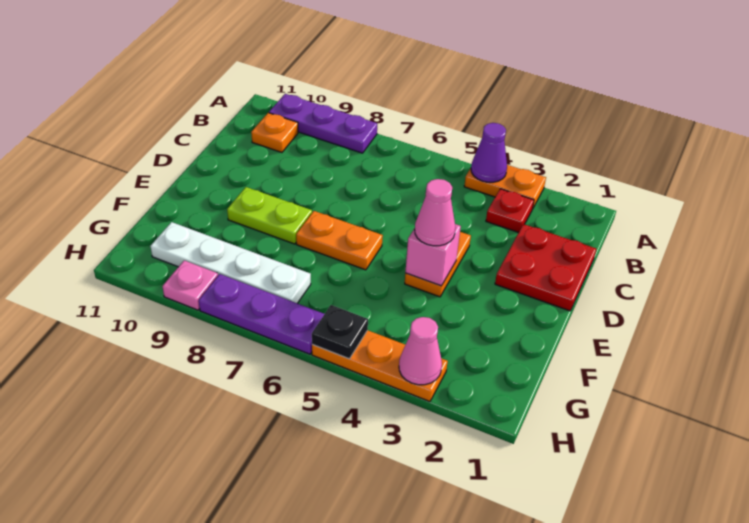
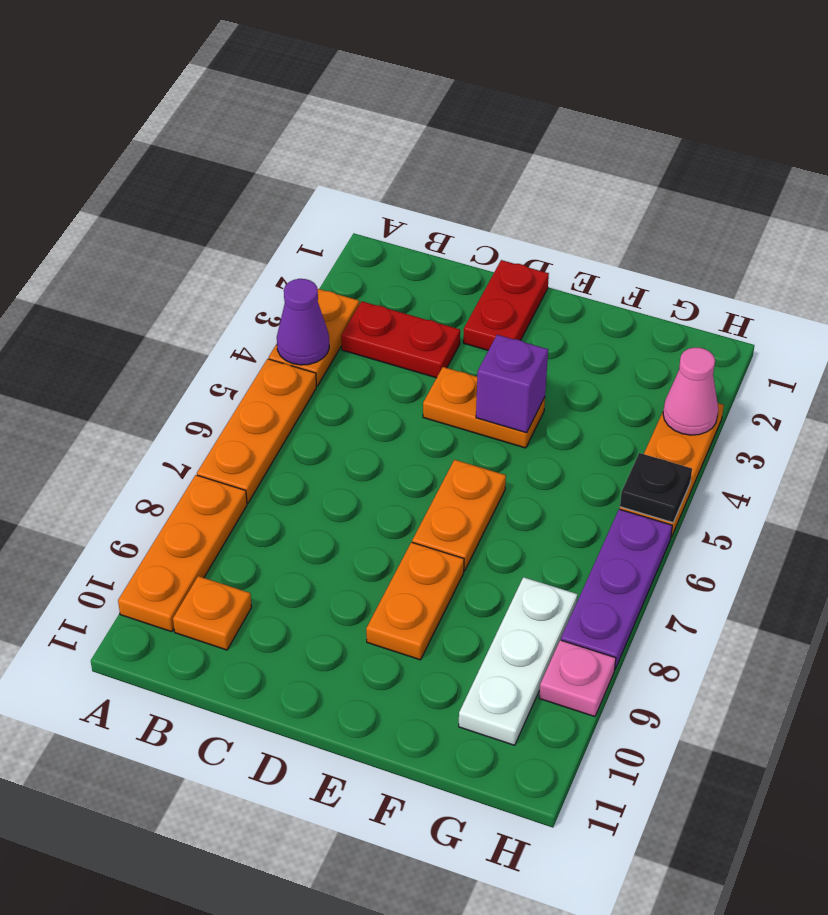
none -> orange plate A5:A7 level 1
purple plate A8:A10 level 1 -> orange plate A8:A10 level 1
red plate B3 level 1 -> red plate B3:C3 level 1
red plate C1:D2 level 1 -> red plate D1:D2 level 1
pink brick E4 level 2 -> purple brick E4 level 2
pink cone E4 level 3 -> none
lime plate E8:E9 level 1 -> orange plate E8:E9 level 1
white plate G7:G10 level 1 -> white plate G8:G10 level 1

